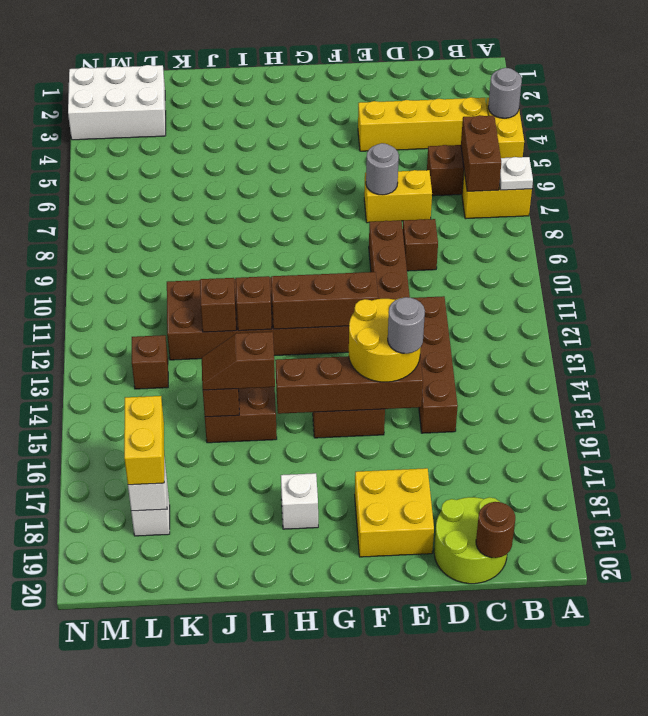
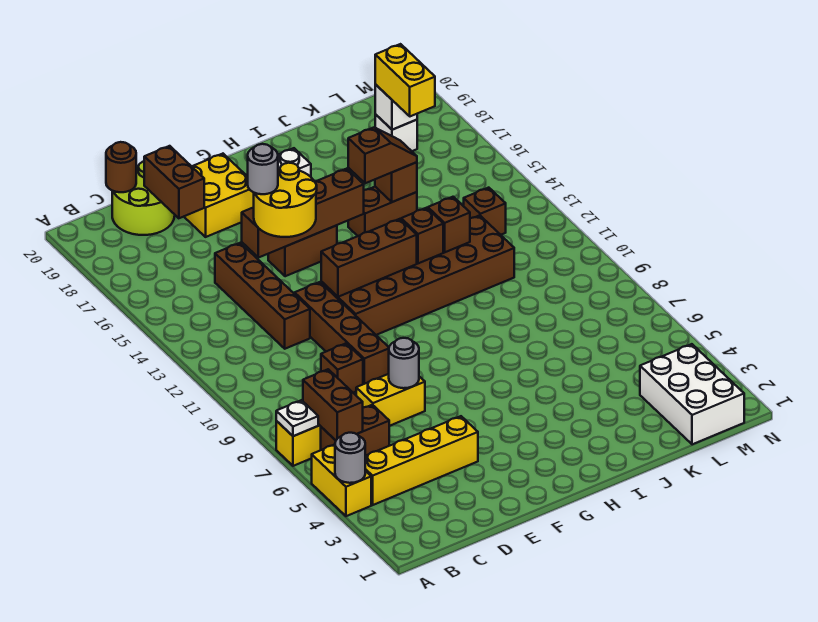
none -> brown brick D18:D19 level 2
white brick L2:N3 level 1 -> white brick L1:M3 level 1

